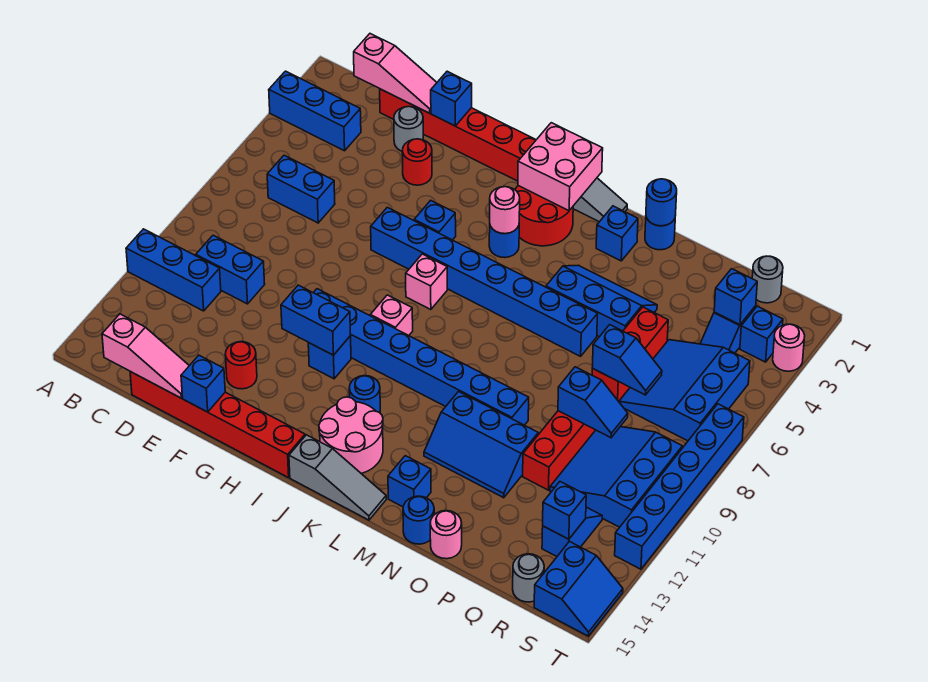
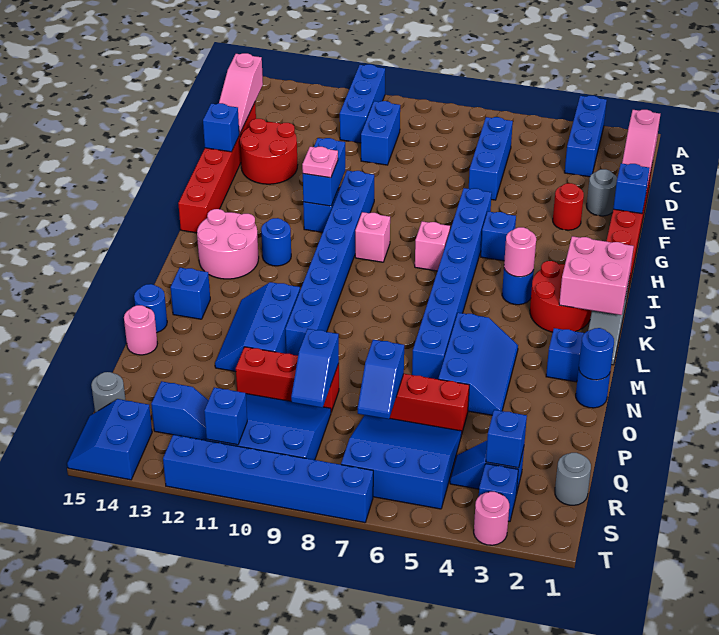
blue brick C6:D6 level 1 -> blue brick C6:E6 level 1
red round brick F13 level 1 -> red round brick E13:F14 level 1
none -> pink plate H11 level 3
grey slope J15:L15 level 1 top J -> none
blue brick R13 level 2 -> blue brick S11 level 2
blue slope S14:T15 level 1 top S -> blue slope S14:T15 level 1 top 14

